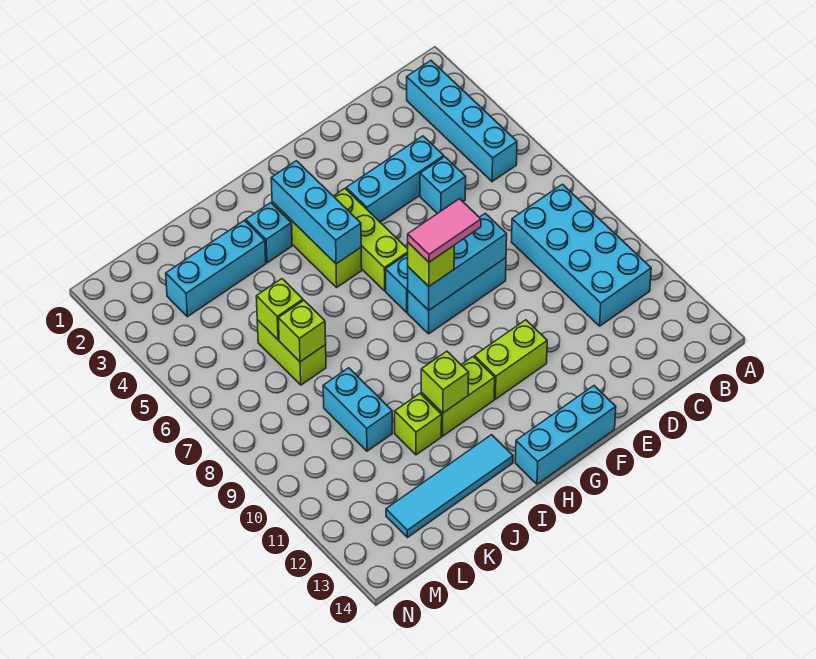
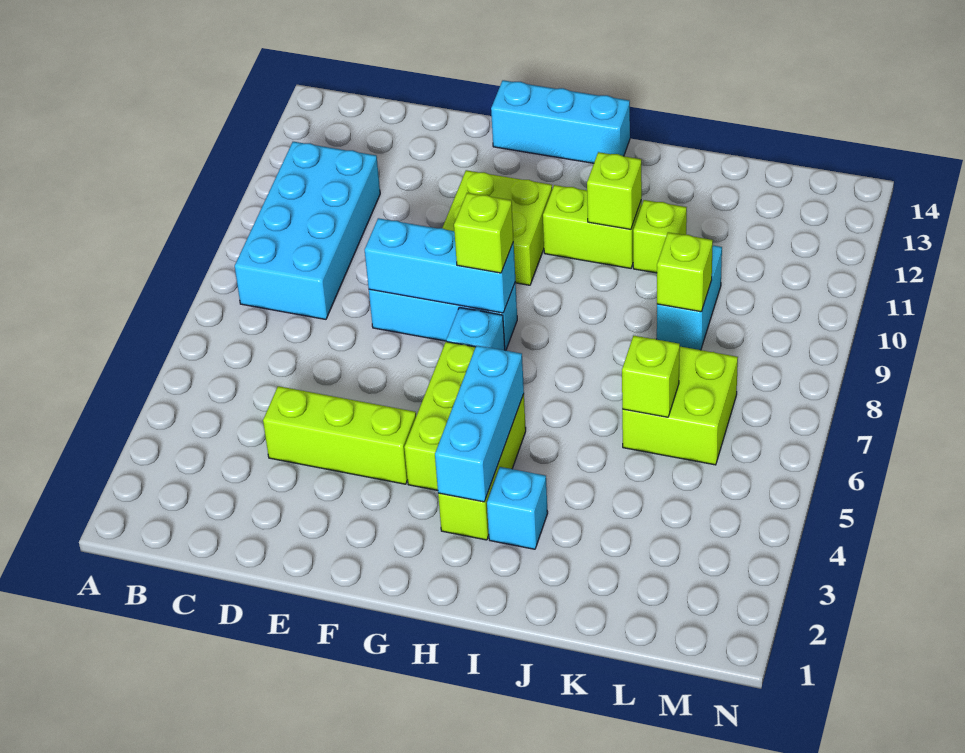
cyan brick B2:B5 level 1 -> none
cyan brick D4:F4 level 1 -> lime brick D4:F4 level 1
cyan brick D5 level 1 -> none
pink tile F8:G8 level 4 -> none
lime brick F11:G11 level 1 -> lime brick F10:G11 level 1
cyan tile I13:L13 level 1 -> none
cyan brick J3:L3 level 1 -> none
lime brick K6:K7 level 1 -> lime brick K6:L7 level 1
lime brick K7 level 2 -> lime brick K9 level 2

